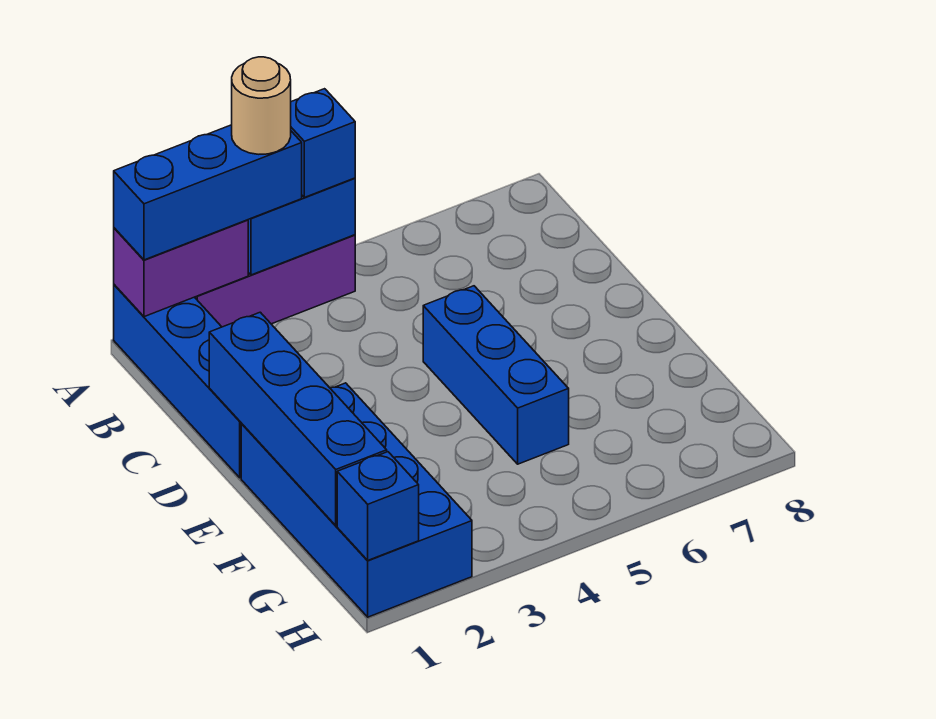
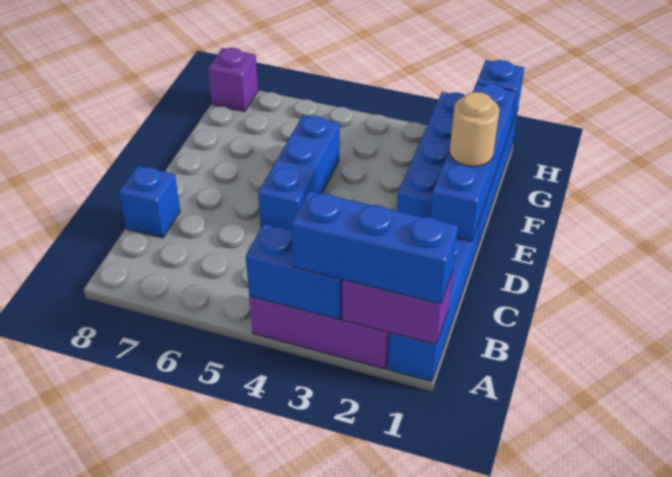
tan round brick A3 level 4 -> tan round brick E1 level 3
blue brick A4 level 3 -> blue brick C8 level 1
none -> purple brick H8 level 1

